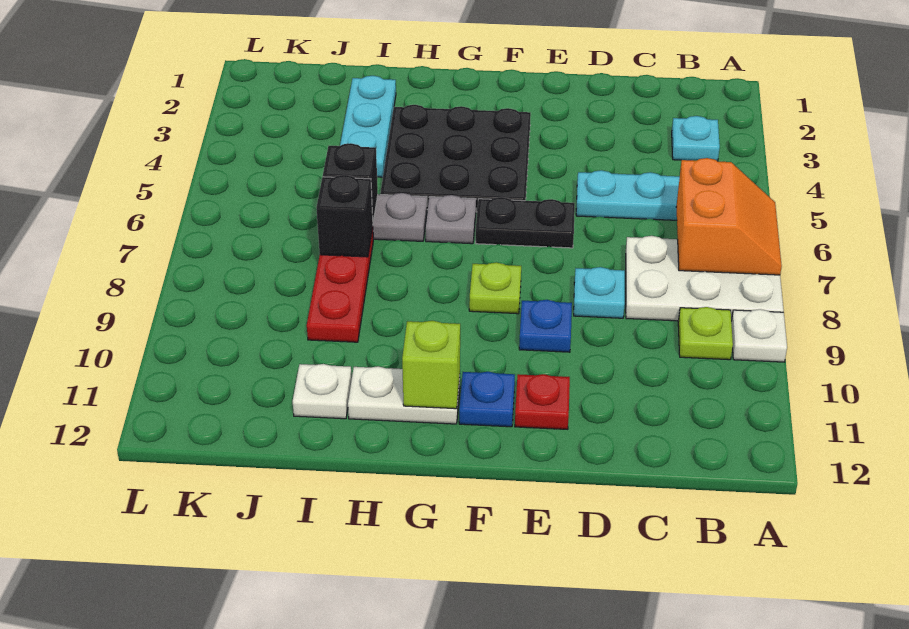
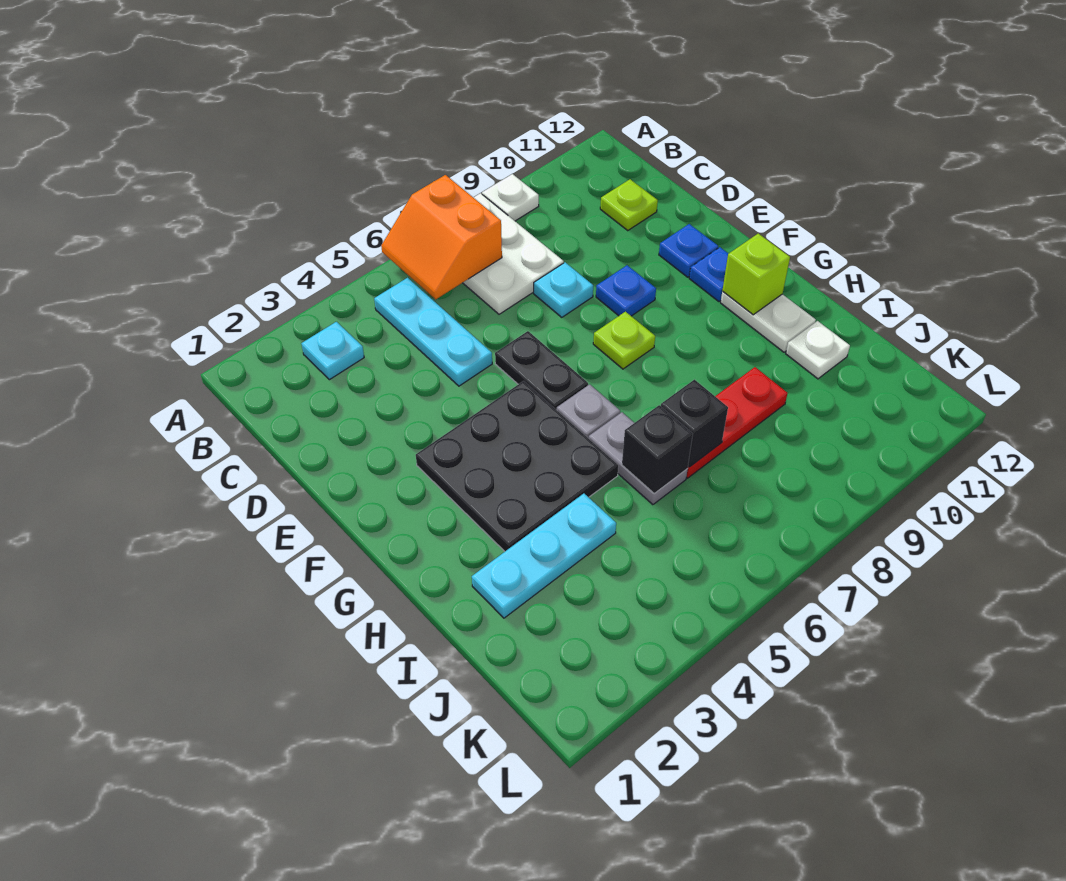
orange slope A6:B7 level 2 top B -> orange slope A6:B7 level 2 top 7
lime plate B9 level 1 -> lime plate C11 level 1
red plate E11 level 1 -> blue plate E11 level 1

